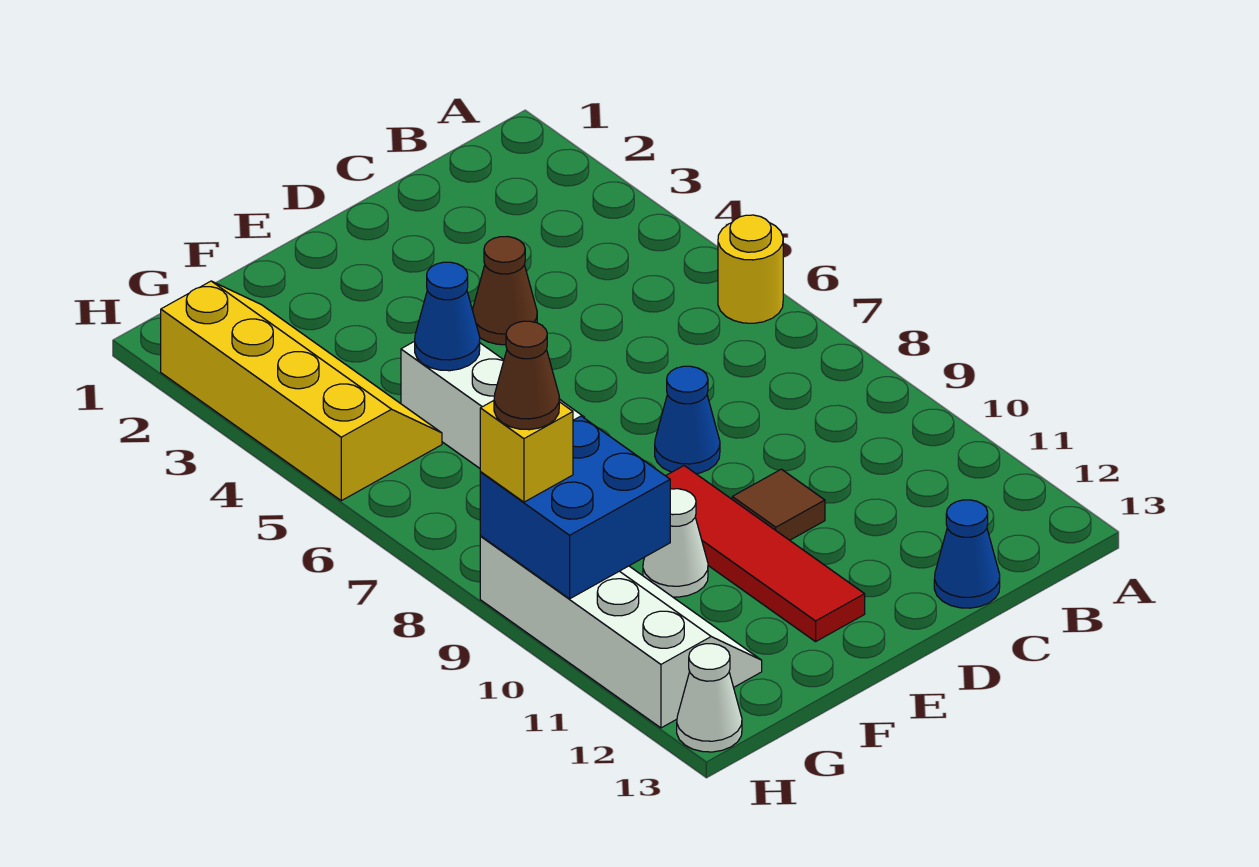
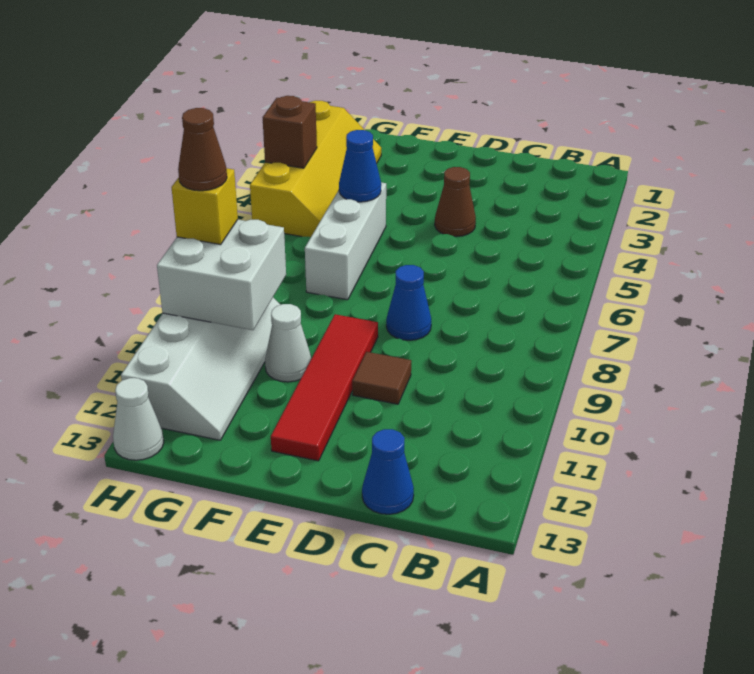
yellow round brick A6 level 1 -> none
blue brick G9:H10 level 2 -> white brick G9:H10 level 2
none -> brown brick H4 level 2

